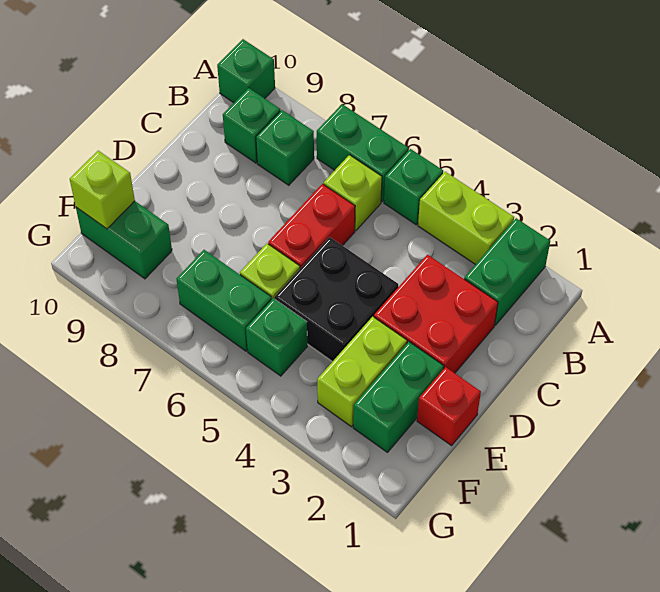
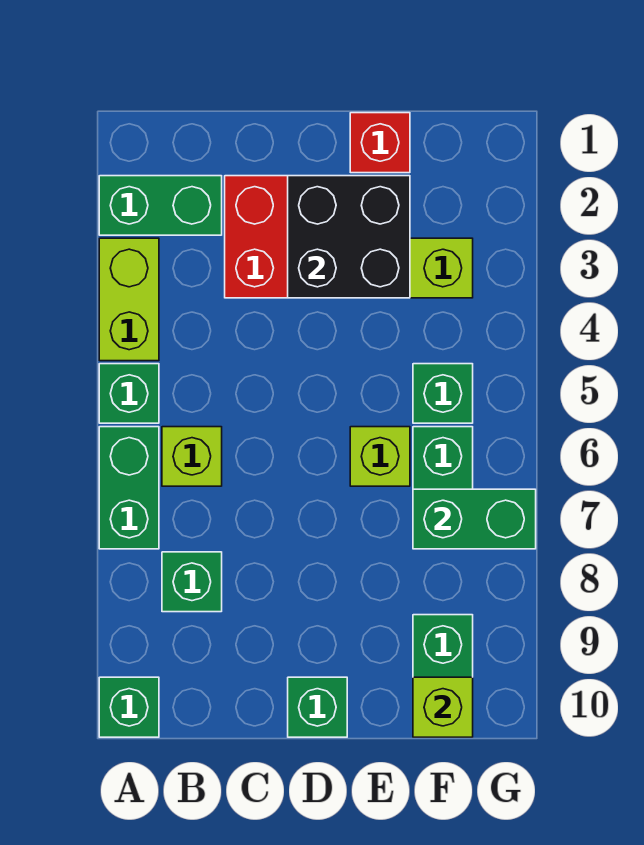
green brick B9 level 1 -> green brick D10 level 1
red brick C6:D6 level 1 -> none
black brick D4:E5 level 1 -> black brick D2:E3 level 2
green brick E2:F2 level 1 -> green brick F7:G7 level 2

